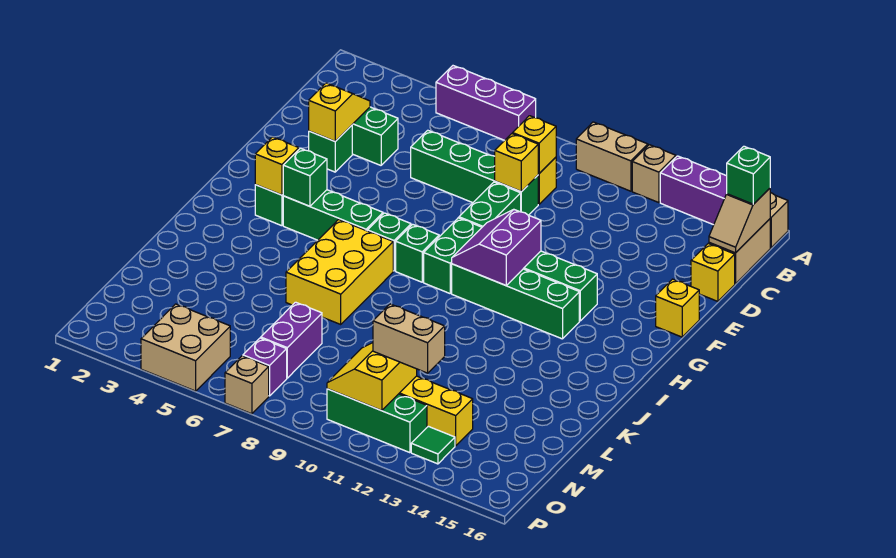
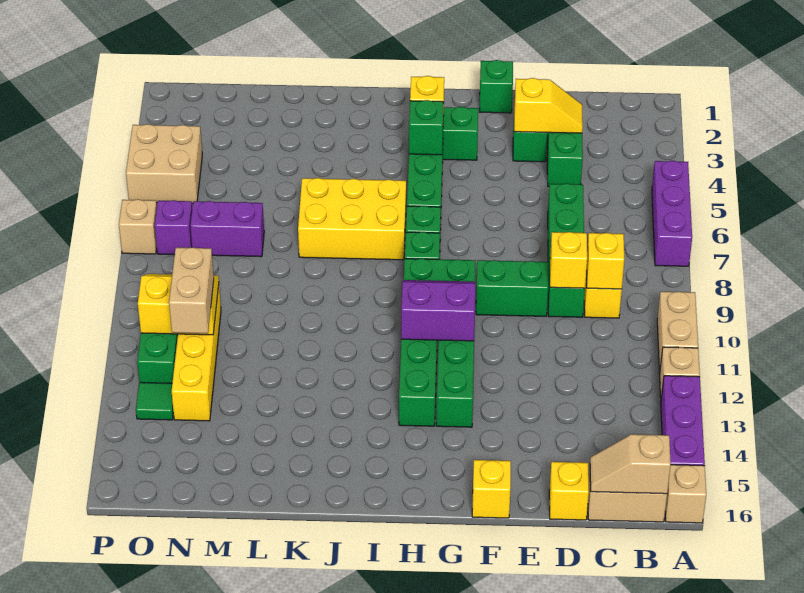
green brick B16 level 3 -> green brick F1 level 1

